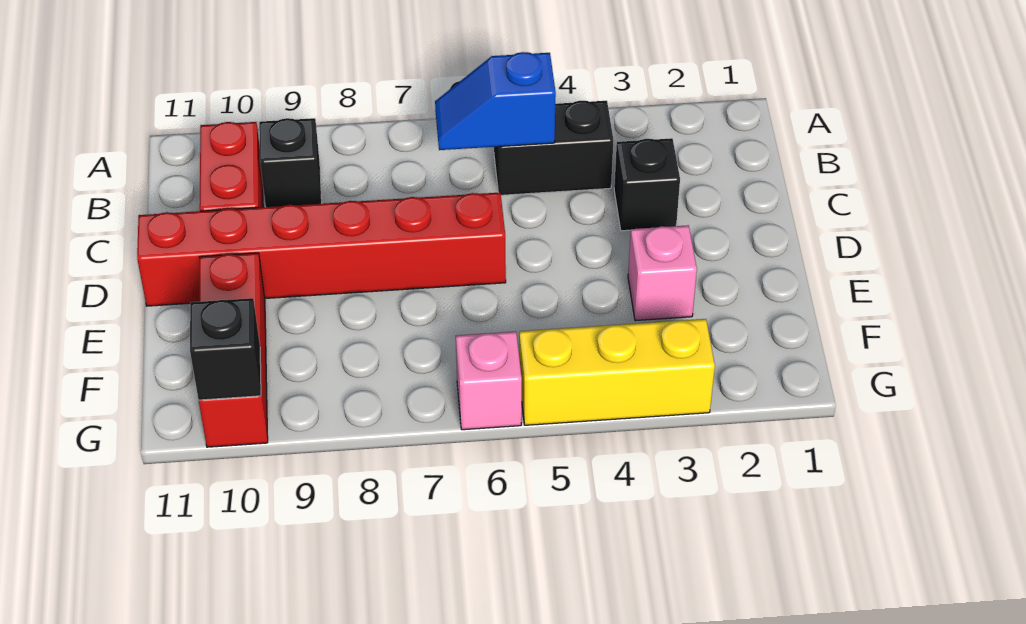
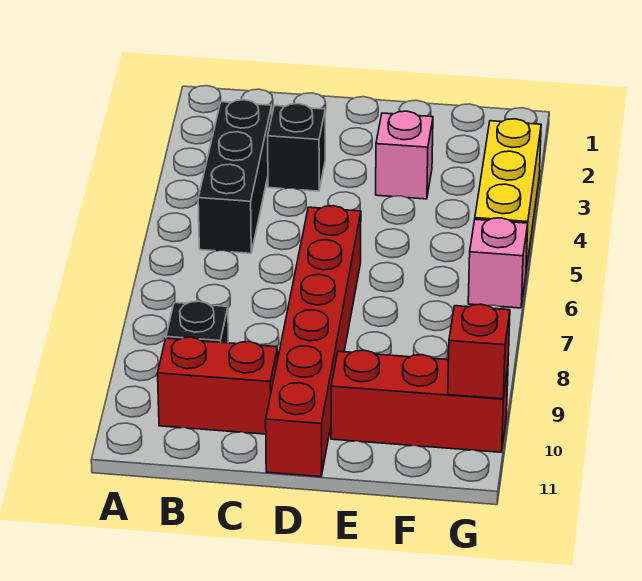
black brick B4:B5 level 1 -> black brick B3:B5 level 1
blue slope B5:B6 level 2 top 5 -> none
black brick G10 level 2 -> red brick G10 level 2

